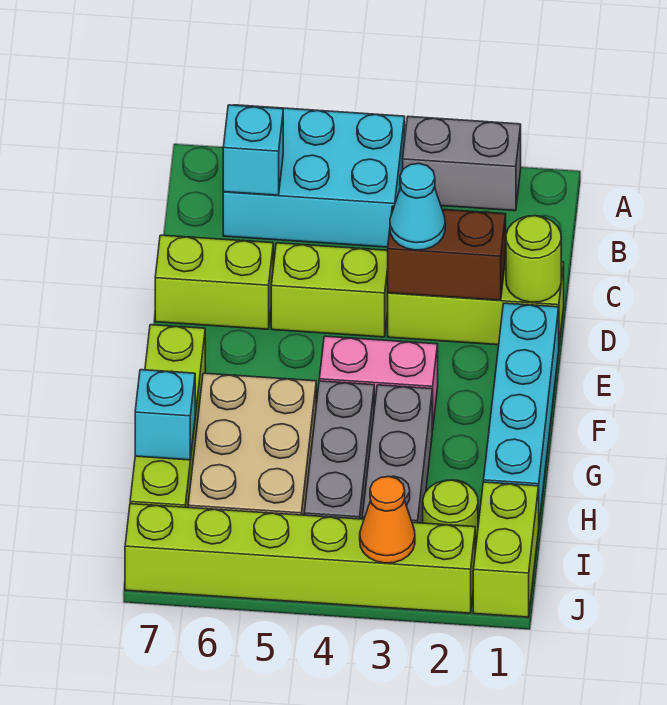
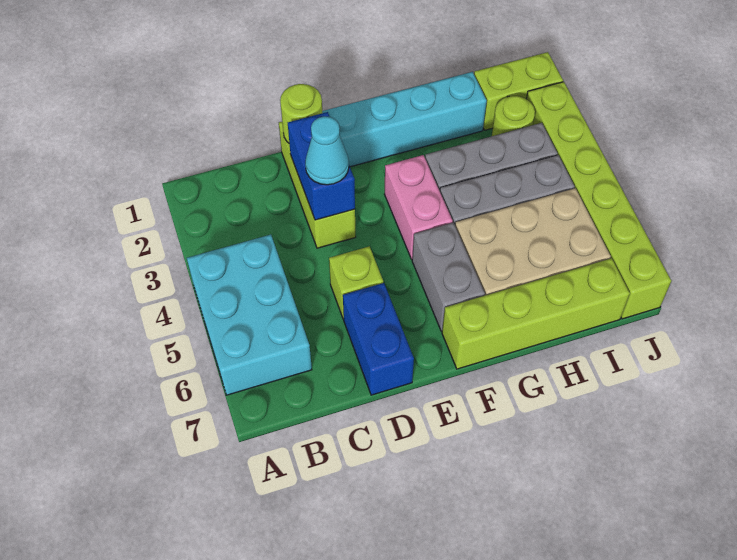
grey brick A2:A3 level 1 -> grey brick F5:F6 level 1
cyan brick B6 level 2 -> none
brown brick D2:D3 level 2 -> blue brick D2:D3 level 2
lime brick D4:D5 level 1 -> lime brick D5 level 1
lime brick D6:D7 level 1 -> blue brick D6:D7 level 1
cyan brick H7 level 2 -> none
orange cone J3 level 2 -> none

